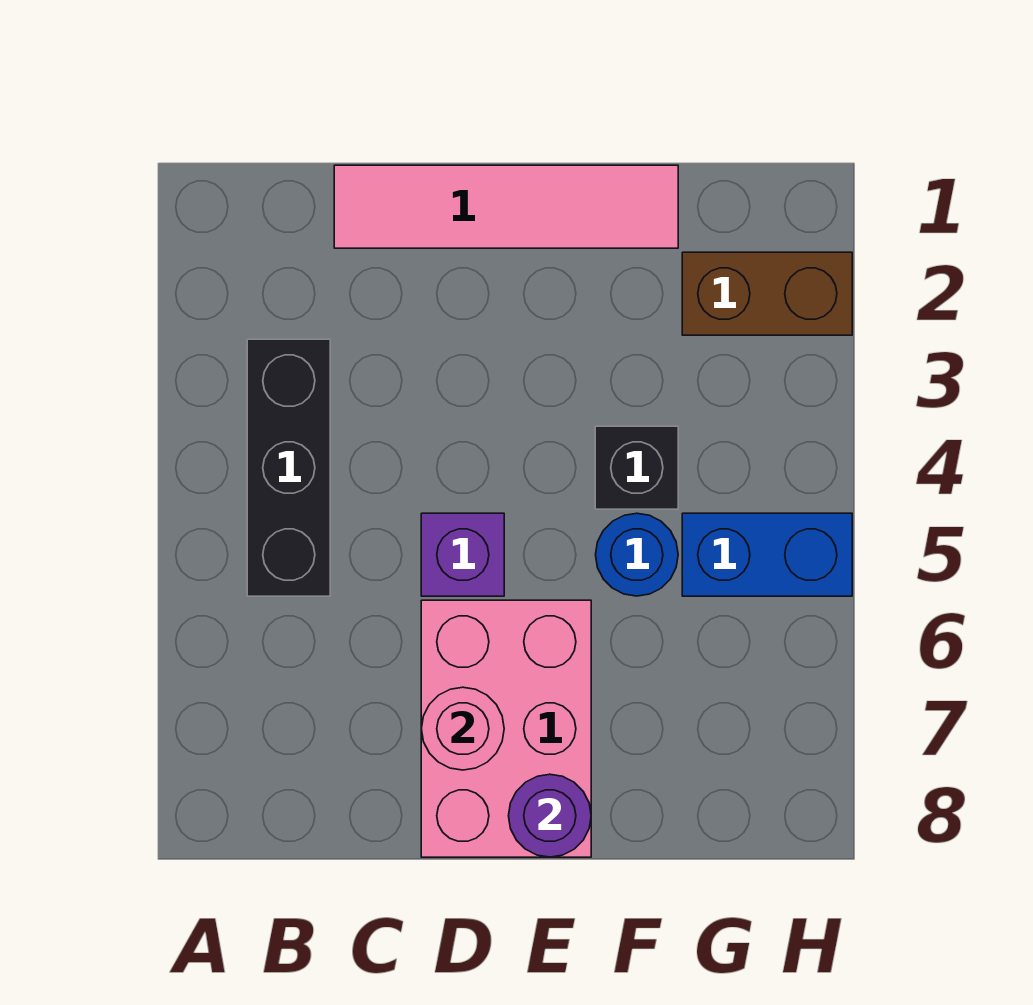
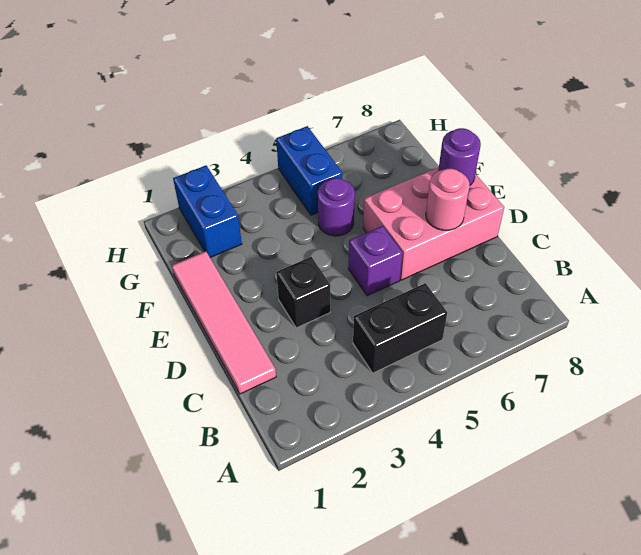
black brick B3:B5 level 1 -> black brick B4:B5 level 1
black brick F4 level 1 -> black brick D3 level 1
blue round brick F5 level 1 -> purple round brick F5 level 1
brown brick G2:H2 level 1 -> blue brick G2:H2 level 1

